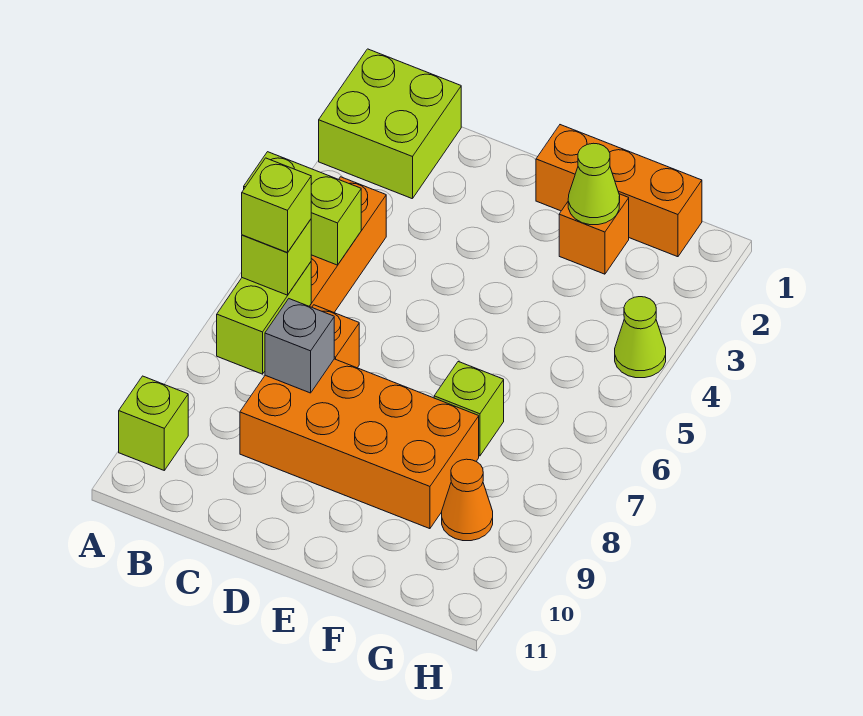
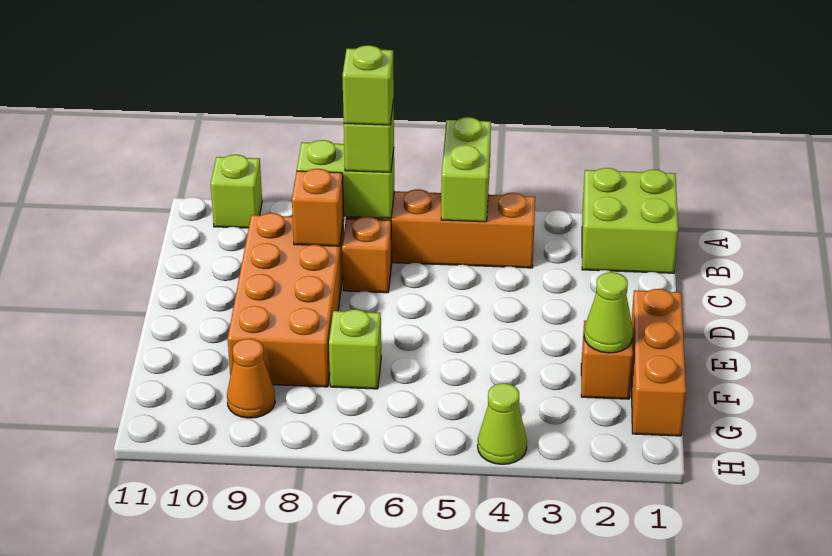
grey brick C8 level 2 -> orange brick C8 level 2

